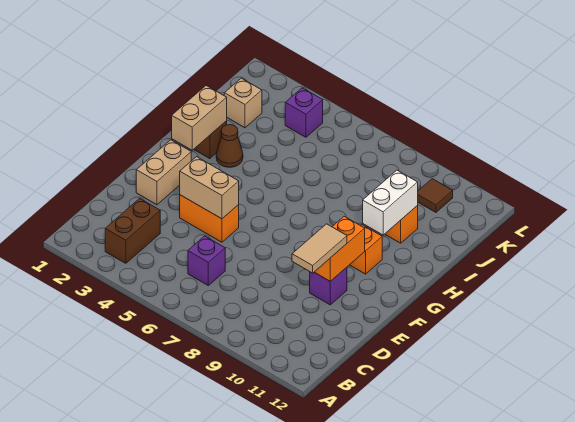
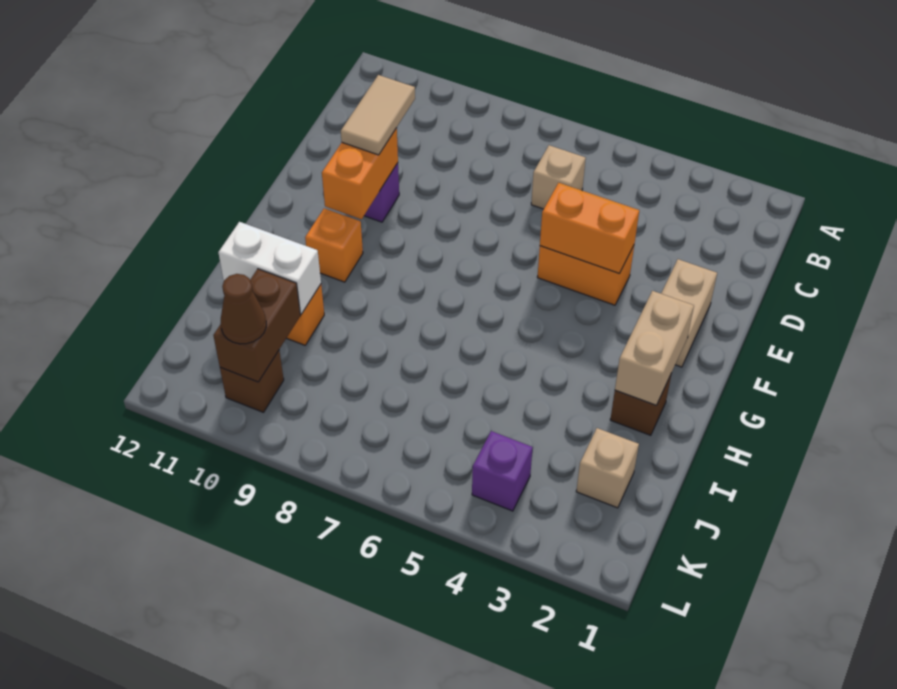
brown brick B3:C3 level 1 -> brown brick J10:K10 level 2
purple brick C6 level 1 -> tan brick C6 level 1
tan brick E4:E5 level 2 -> orange brick E4:E5 level 2
brown cone H3 level 1 -> brown cone K10 level 3
white brick H10:I10 level 2 -> white brick I10:I11 level 2
brown tile K10 level 1 -> brown brick K10 level 1

